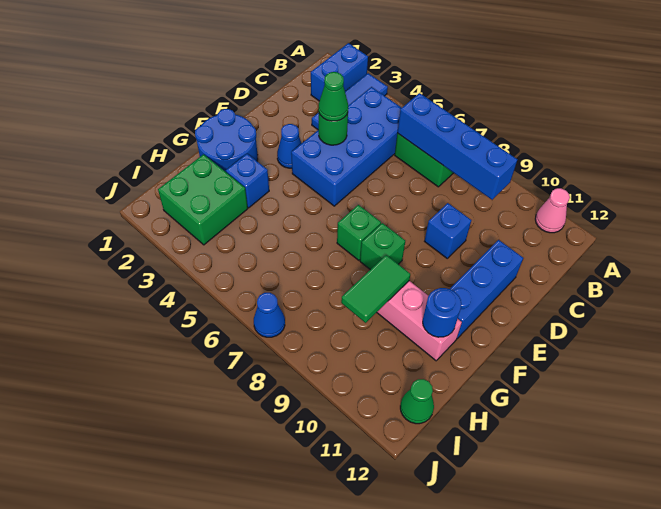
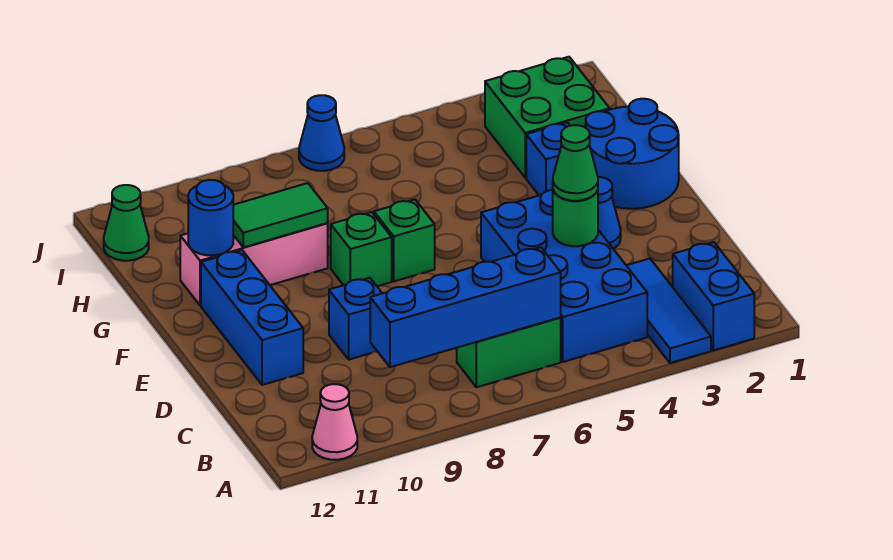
green tile G9:H9 level 2 -> green tile G9:G10 level 2

